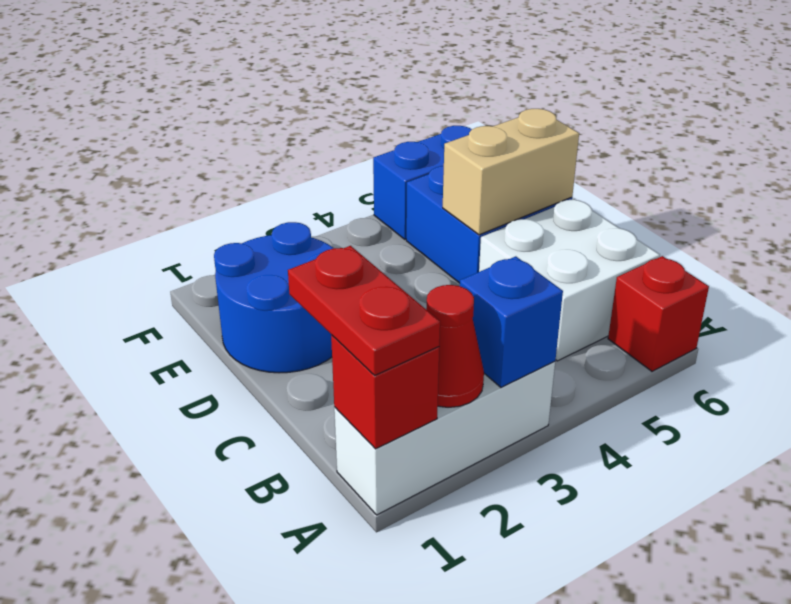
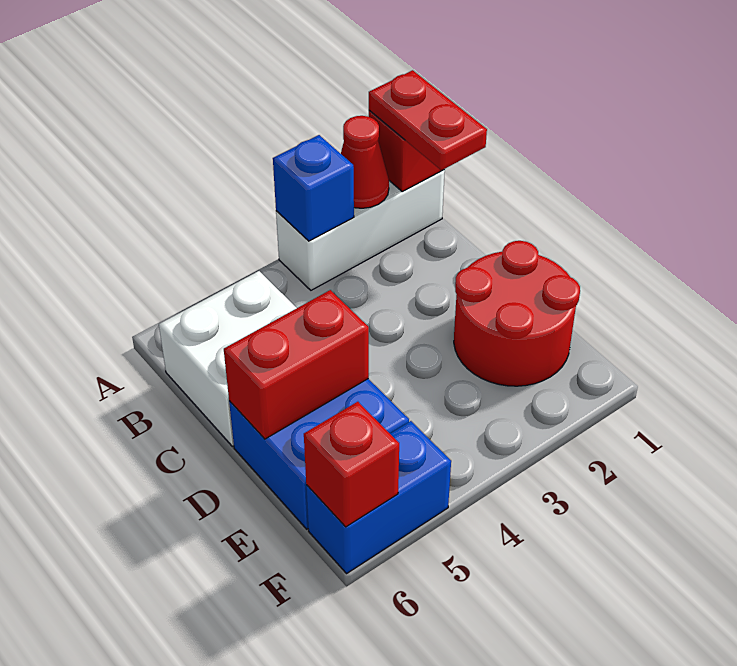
red brick A6 level 1 -> red brick F6 level 2
blue round brick D1:E2 level 1 -> red round brick D1:E2 level 1
tan brick D5:D6 level 2 -> red brick D5:D6 level 2

